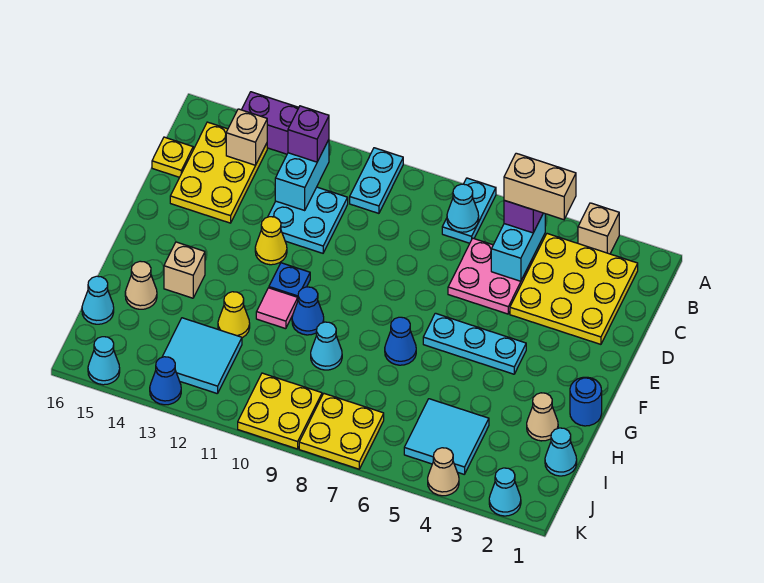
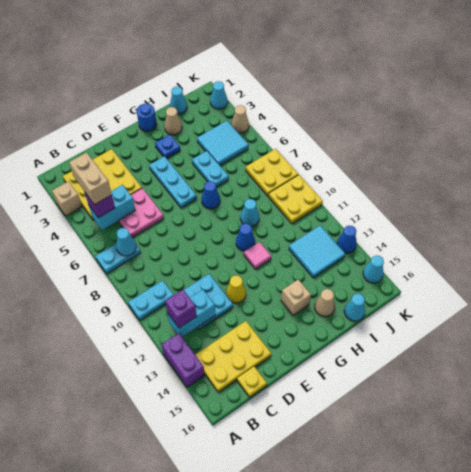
tan brick B14 level 2 -> none
blue plate F11 level 1 -> blue plate G3 level 1
none -> cyan plate H5:H6 level 1
yellow cone H12 level 1 -> none

